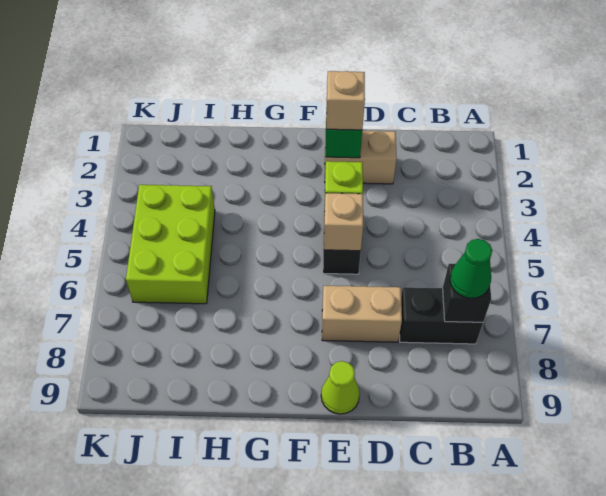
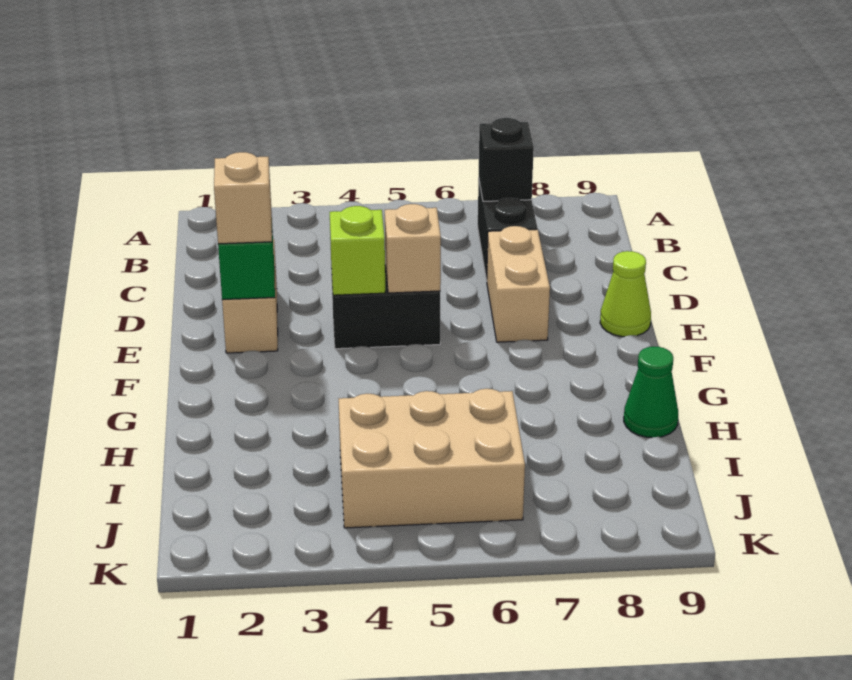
green cone B7 level 3 -> green cone H9 level 1
lime brick I4:J6 level 1 -> tan brick I4:J6 level 1

